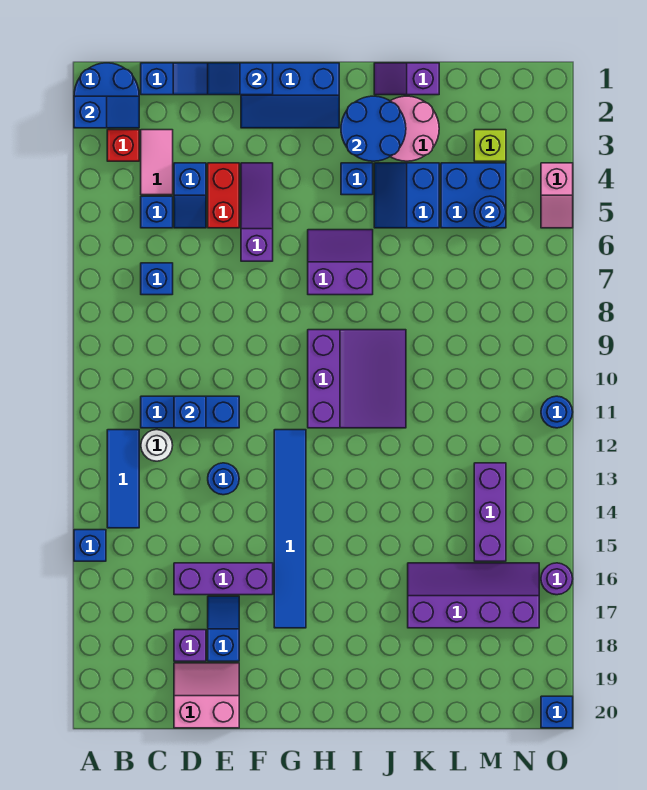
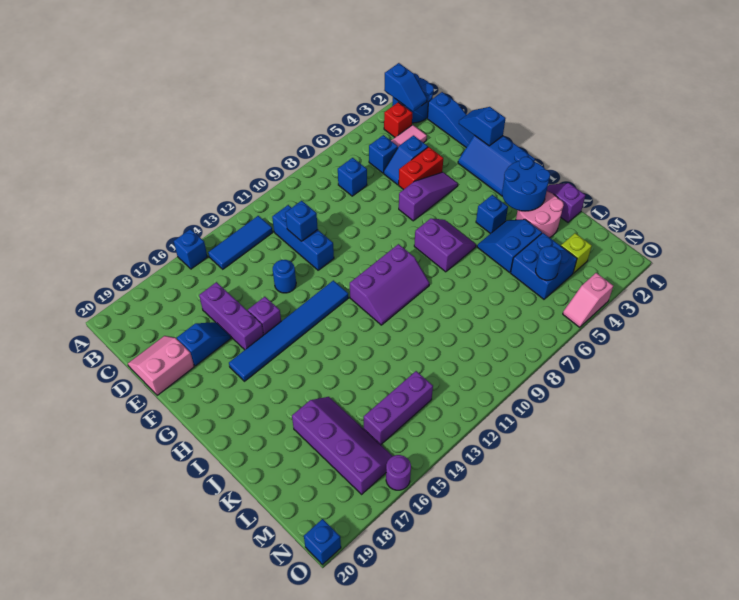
white round brick C12 level 1 -> none
purple brick D18 level 1 -> purple brick F15 level 1
pink slope D19:E20 level 1 top 20 -> pink slope D19:E20 level 1 top E
purple slope H9:J11 level 1 top H -> purple slope H9:I11 level 1 top H
blue round brick O11 level 1 -> none

